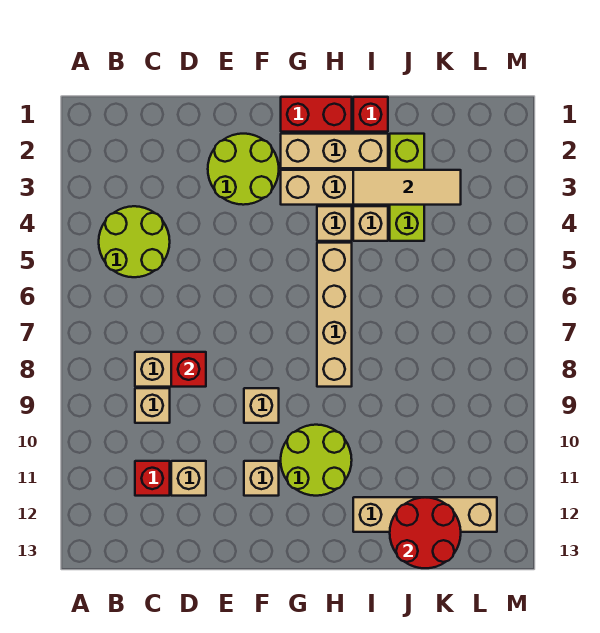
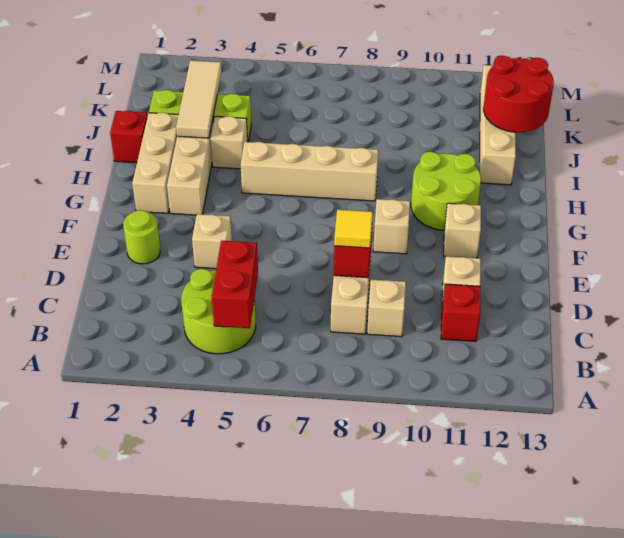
none -> yellow tile D8 level 3
lime round brick E2:F3 level 1 -> lime round brick E2 level 1
red brick G1:H1 level 1 -> red brick B5:C5 level 2
tan brick H4 level 1 -> tan brick E4 level 1

